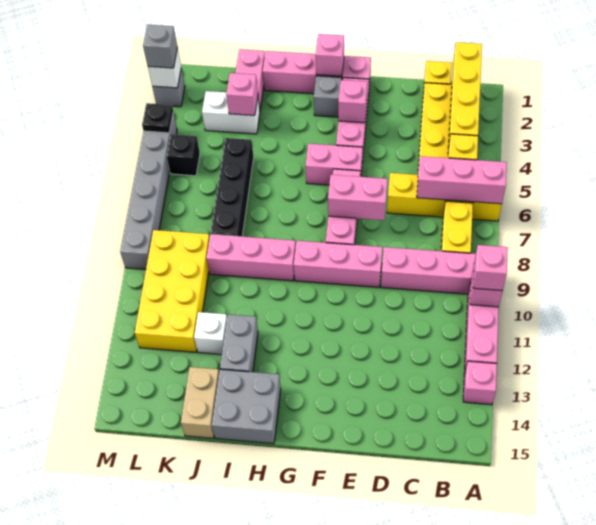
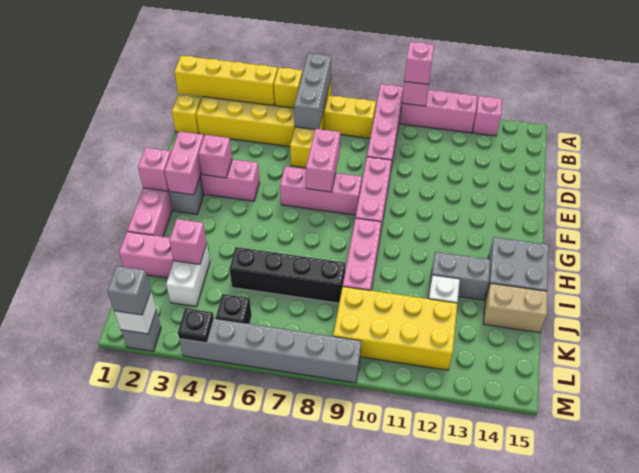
pink brick A6:C6 level 2 -> grey brick A6:C6 level 2
pink brick F5:G5 level 1 -> pink brick F2:G2 level 2

